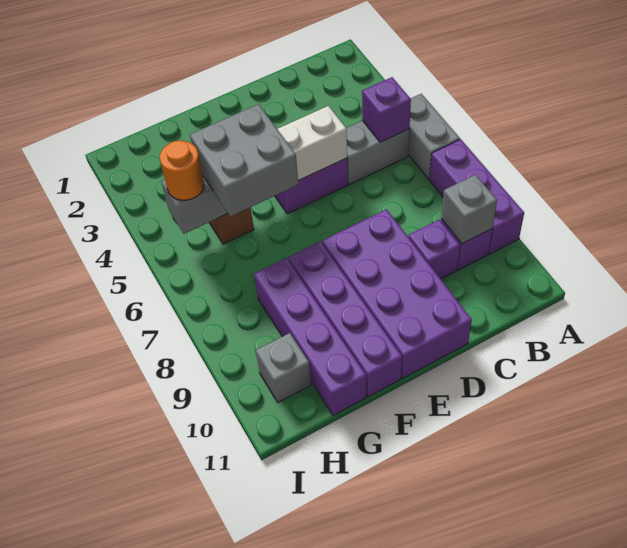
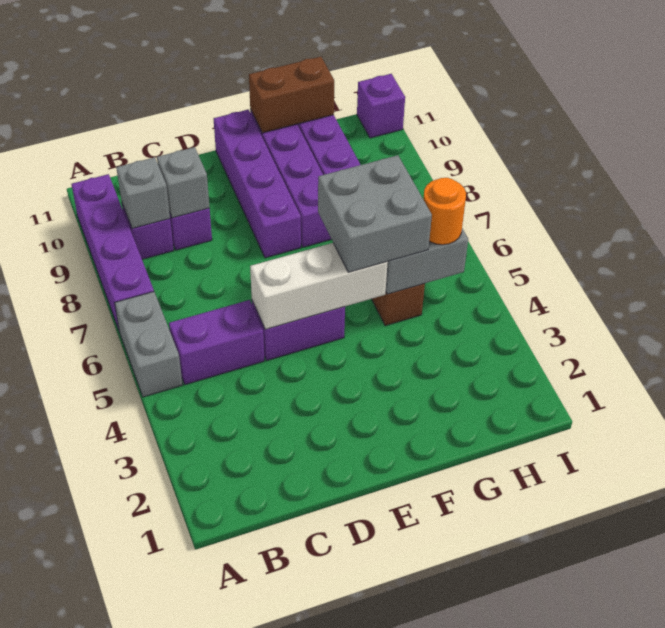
purple brick A7:A9 level 1 -> purple brick A7:A10 level 1
grey brick B5:C5 level 1 -> purple brick B5:C5 level 1
purple brick B5 level 2 -> purple brick I11 level 1
purple brick D8:E11 level 1 -> purple brick E8:E11 level 1
none -> brown brick F11:G11 level 2
grey brick H10 level 1 -> grey brick C9 level 2

